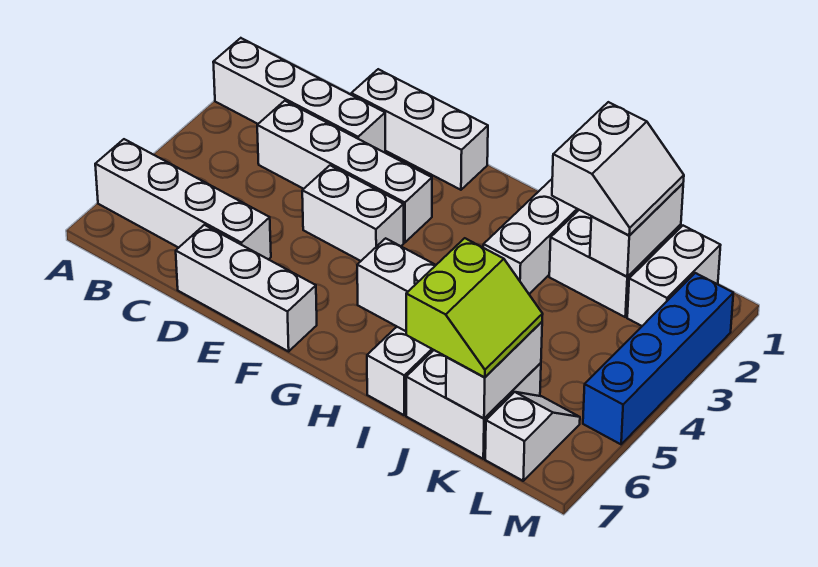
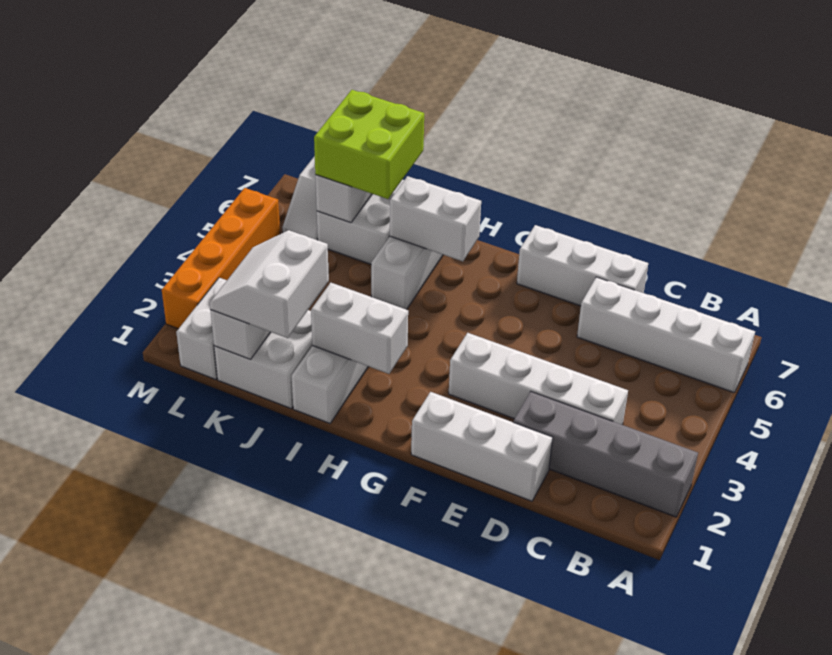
white brick A2:D2 level 1 -> grey brick A2:D2 level 1
white brick E4:F4 level 1 -> white brick H2:I2 level 2
lime slope J6:K7 level 3 top J -> lime brick J6:K7 level 3
blue brick M2:M5 level 1 -> orange brick M2:M5 level 1

